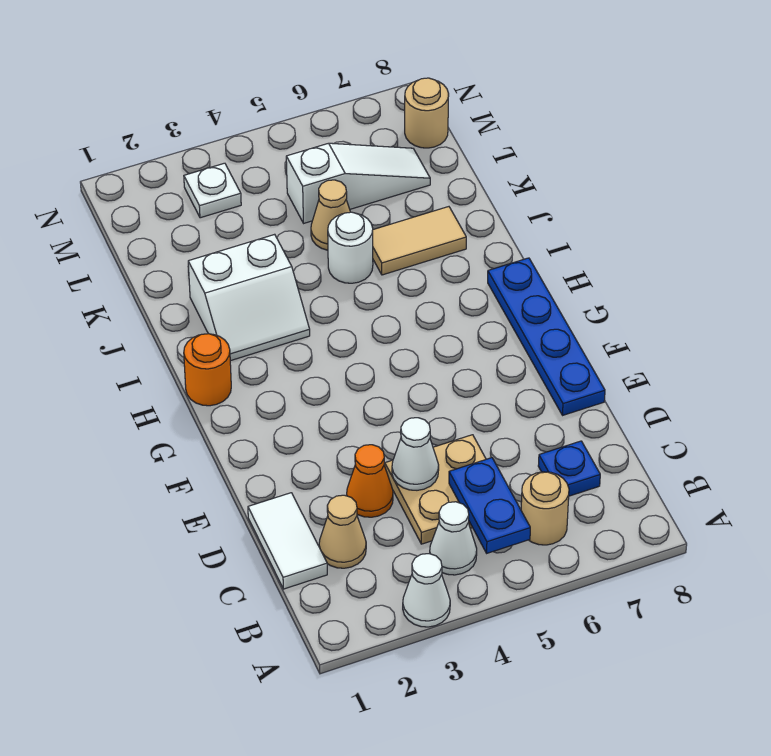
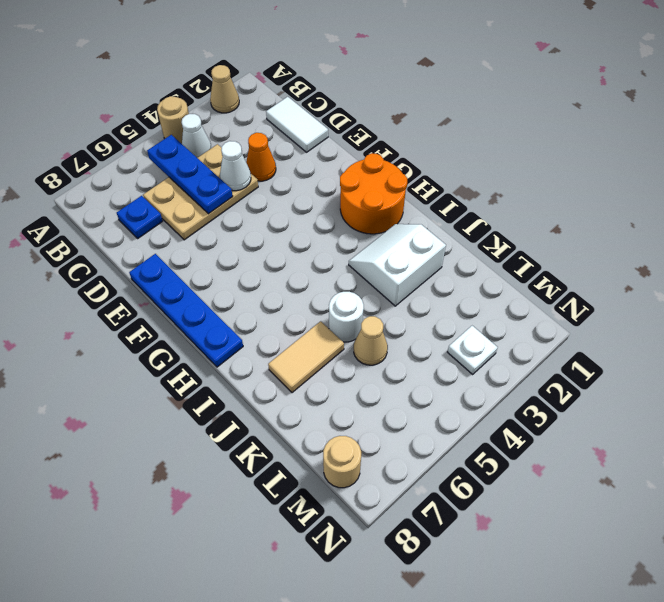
white cone A3 level 1 -> none
blue plate B5:C5 level 2 -> blue plate B5:D5 level 2
tan round brick B6 level 1 -> tan round brick A4 level 1
tan cone C2 level 1 -> tan cone A2 level 1
tan plate C4:D5 level 1 -> tan plate C4:D6 level 1
orange round brick H1 level 1 -> orange round brick G1:H2 level 1
white slope L5:L7 level 1 top 5 -> none

